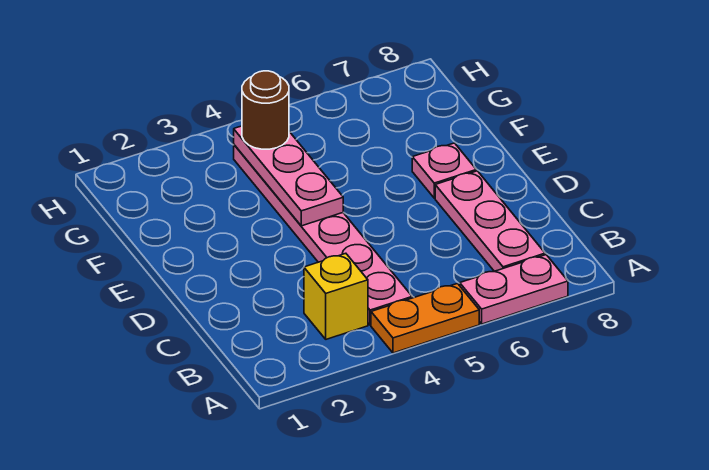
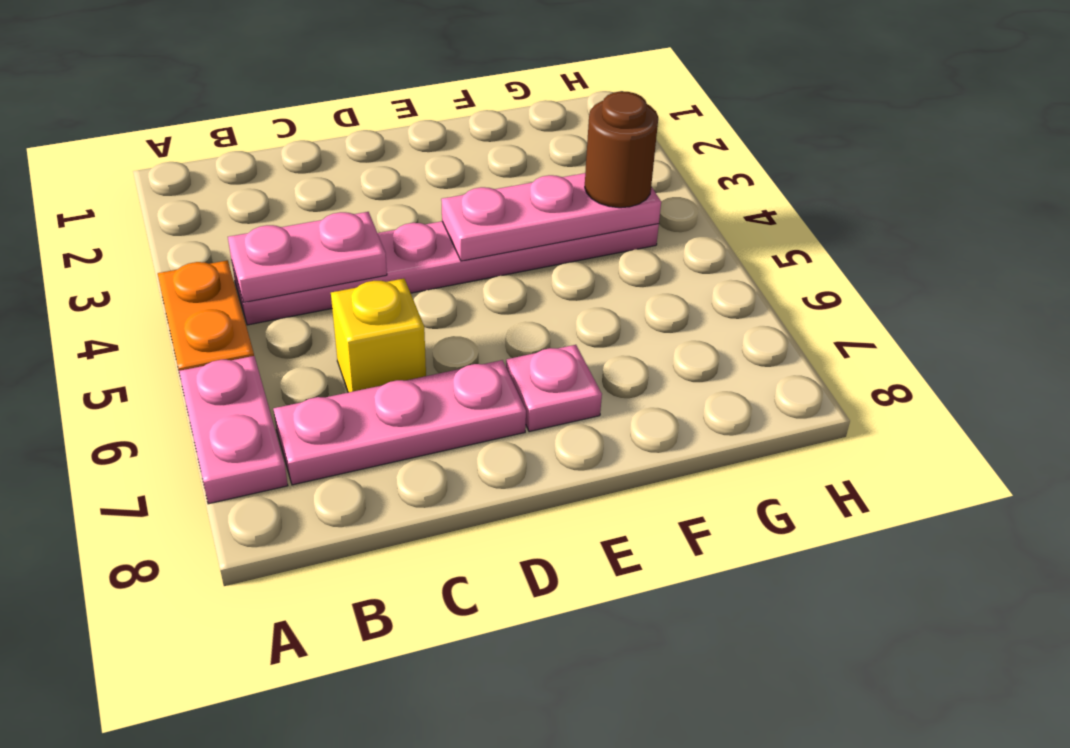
yellow brick B3 level 1 -> yellow brick C6 level 1
none -> pink plate B4:C4 level 2

